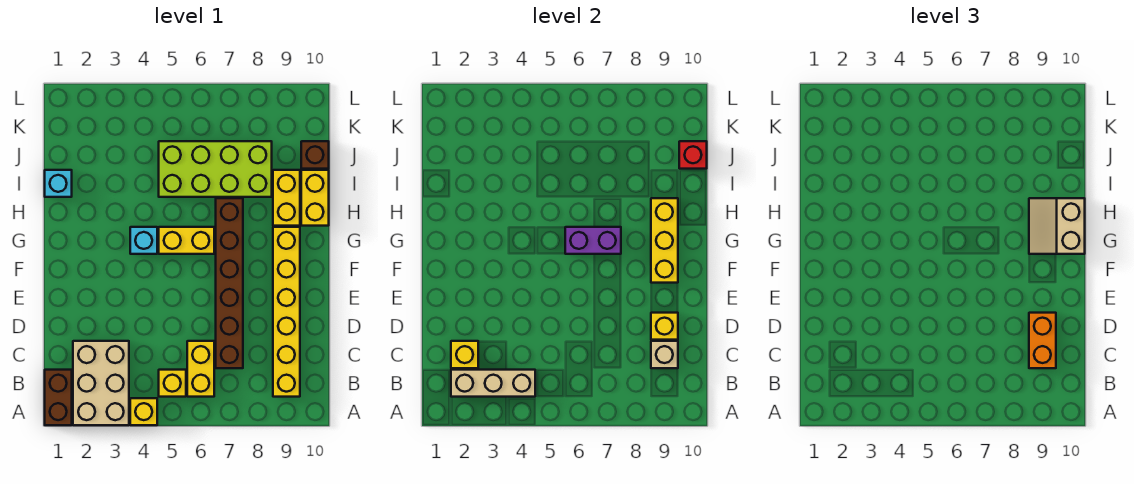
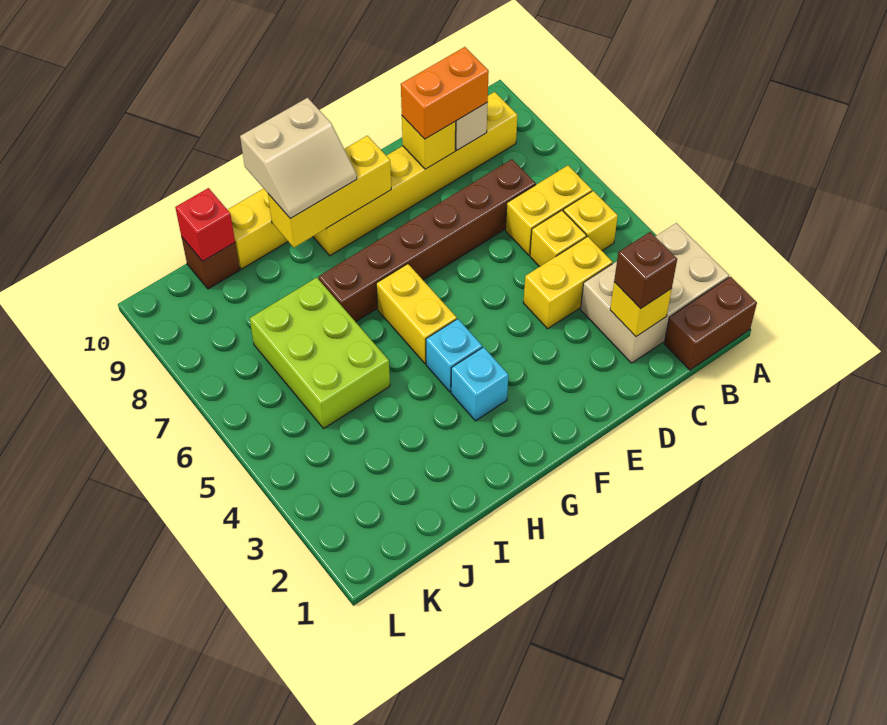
yellow brick A4 level 1 -> yellow brick C5 level 1
tan brick B2:B4 level 2 -> none
none -> brown brick C2 level 3
purple brick G6:G7 level 2 -> none
yellow brick H9:I9 level 1 -> yellow brick C4:D4 level 1
cyan brick I1 level 1 -> cyan brick G3 level 1
lime brick I5:J8 level 1 -> lime brick I5:J7 level 1

